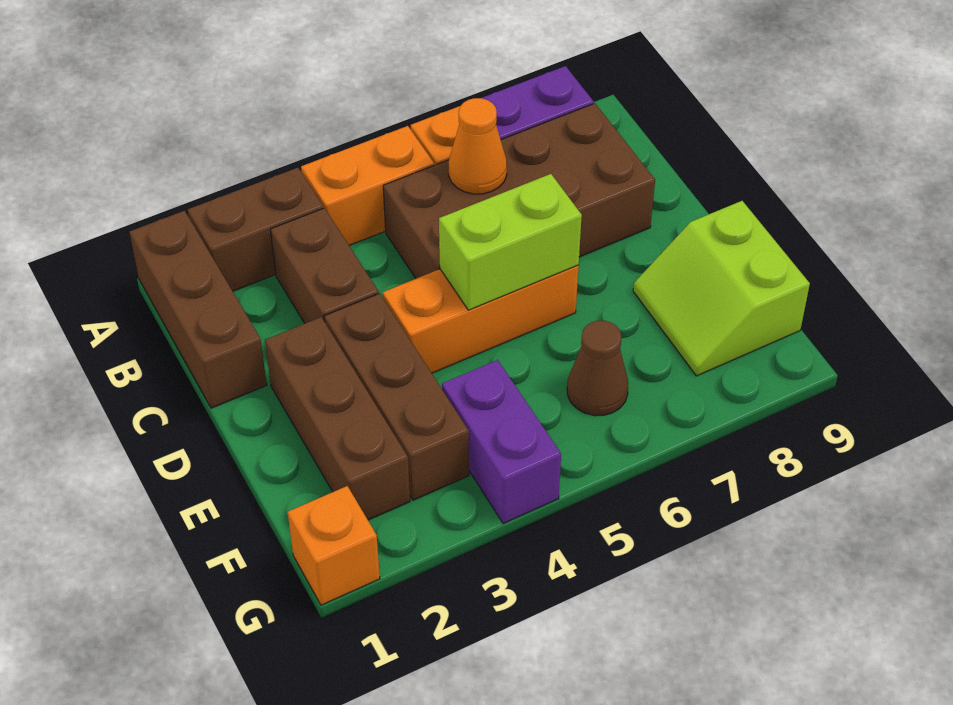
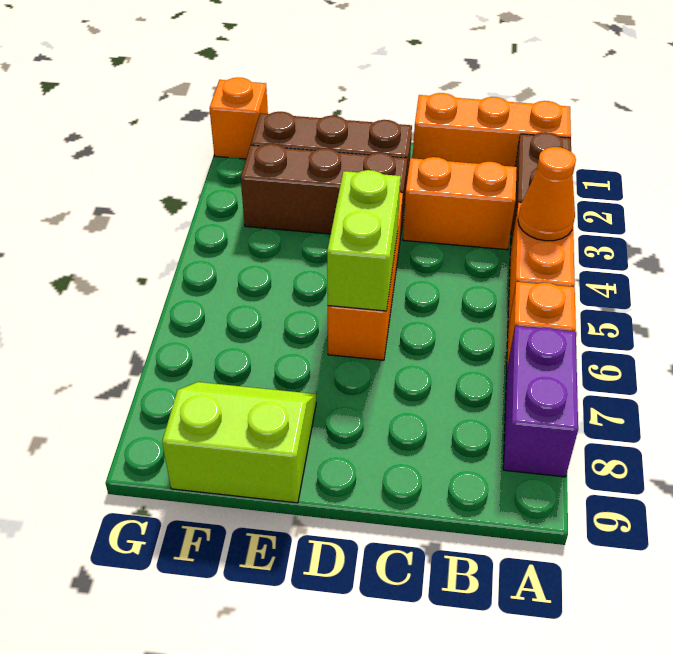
brown brick A1:C1 level 1 -> orange brick A1:C1 level 1
brown brick B3:C3 level 1 -> orange brick B3:C3 level 1
brown brick B5:C8 level 1 -> none
orange cone B6 level 2 -> orange cone A4 level 2
purple brick F4:G4 level 1 -> none
brown cone F6 level 1 -> none

